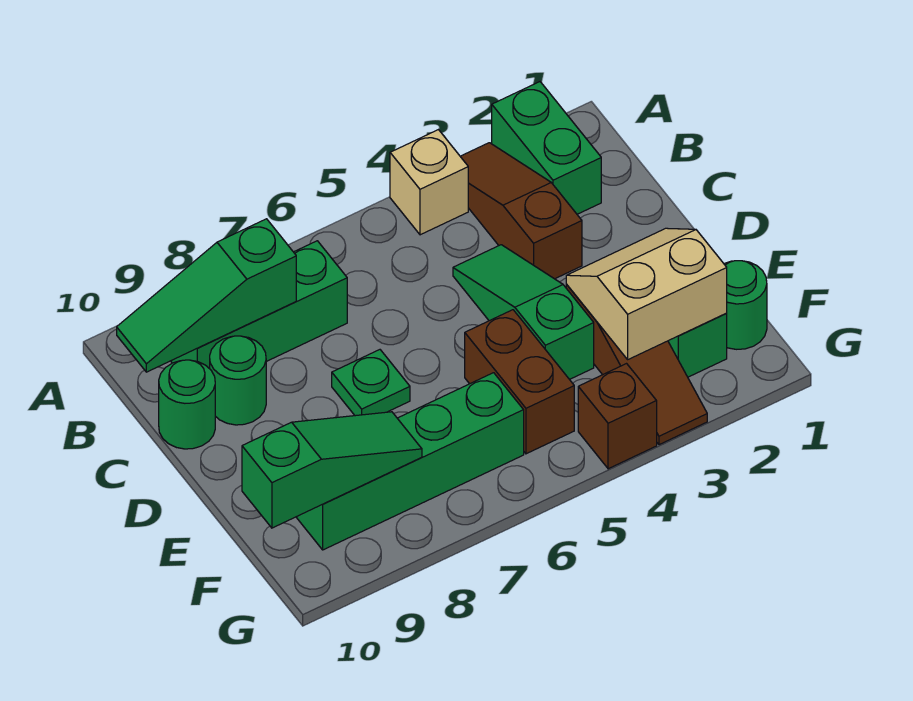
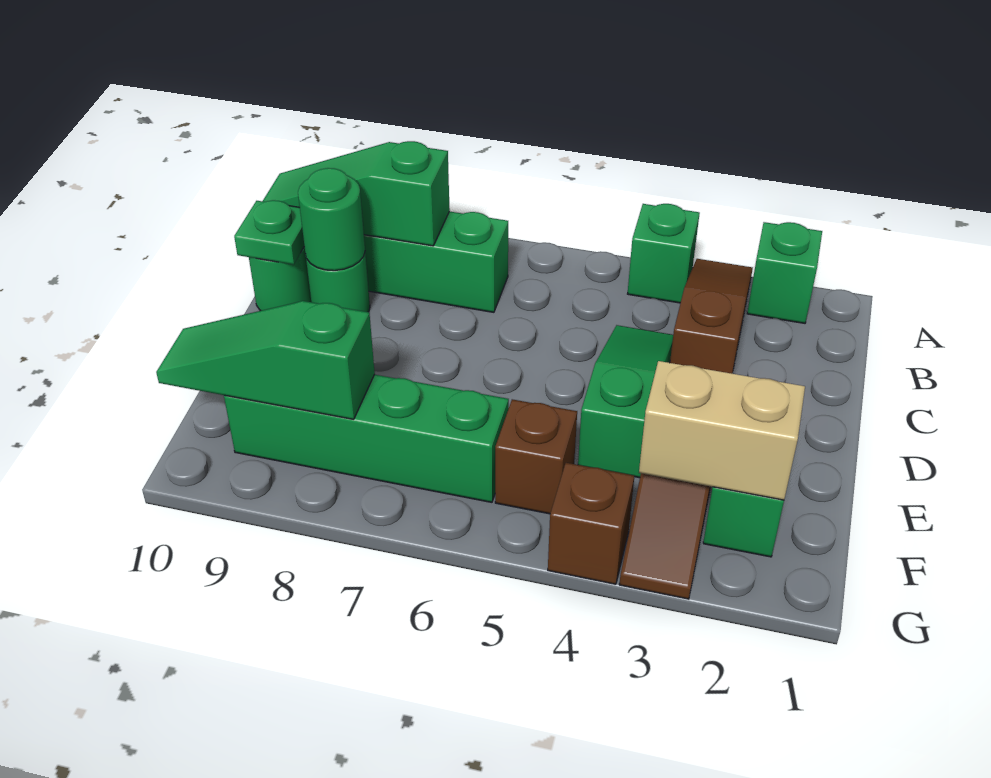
green brick A2:B2 level 1 -> green brick A2 level 1
tan brick A4 level 1 -> green brick A4 level 1
green plate D7 level 1 -> green plate C10 level 2
brown brick E5:F5 level 1 -> brown brick F5 level 1
green round brick F1 level 1 -> green round brick C9 level 2
green slope F8:F10 level 2 top 10 -> green slope F8:F10 level 2 top 8

